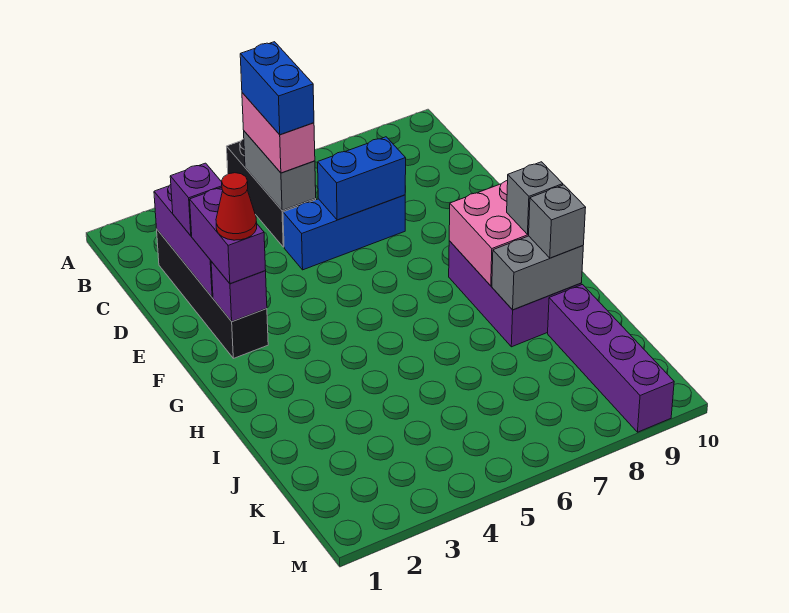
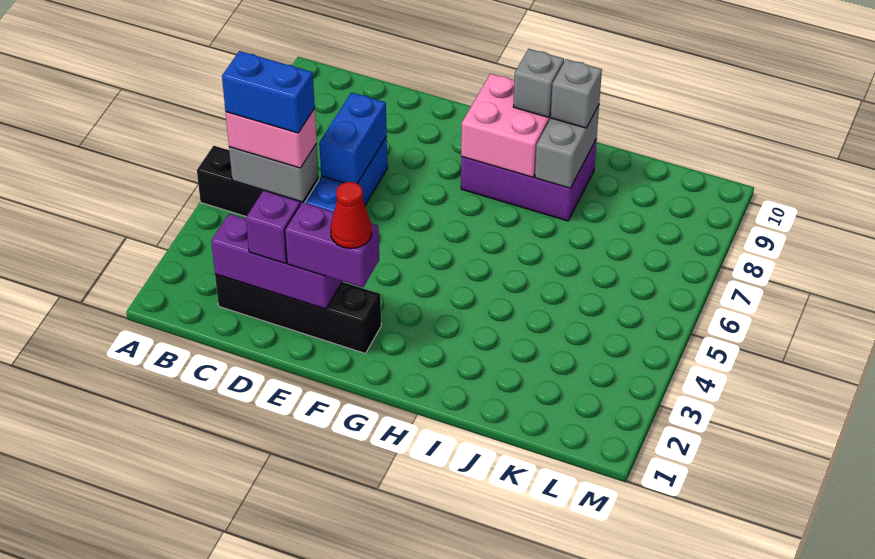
purple brick F2 level 2 -> none
purple brick J9:M9 level 1 -> none

